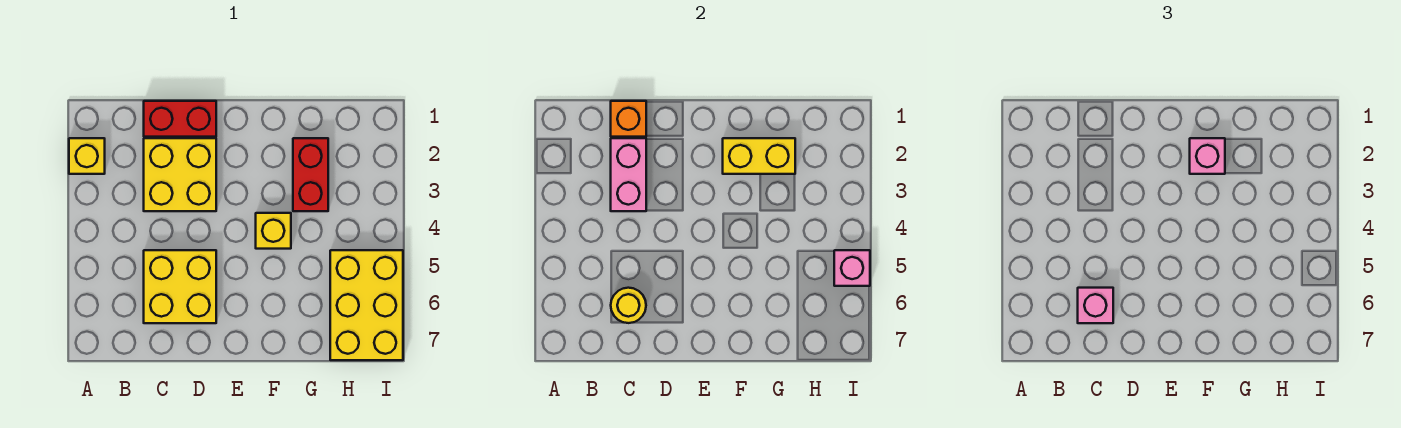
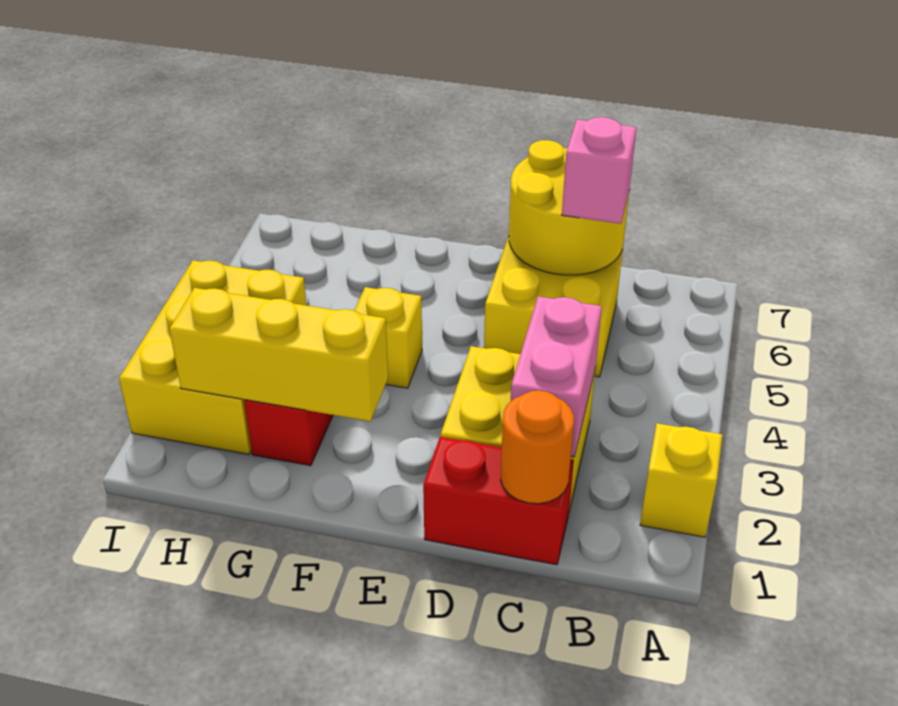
orange brick C1 level 2 -> orange round brick C1 level 2
yellow round brick C6 level 2 -> yellow round brick C6:D7 level 2
yellow brick F2:G2 level 2 -> yellow brick F2:H2 level 2
pink brick F2 level 3 -> none
yellow brick H5:I7 level 1 -> yellow brick H2:I4 level 1
pink brick I5 level 2 -> none

